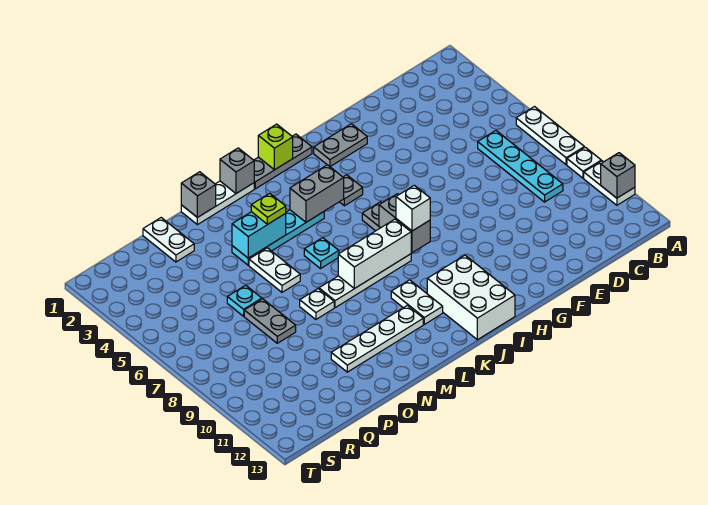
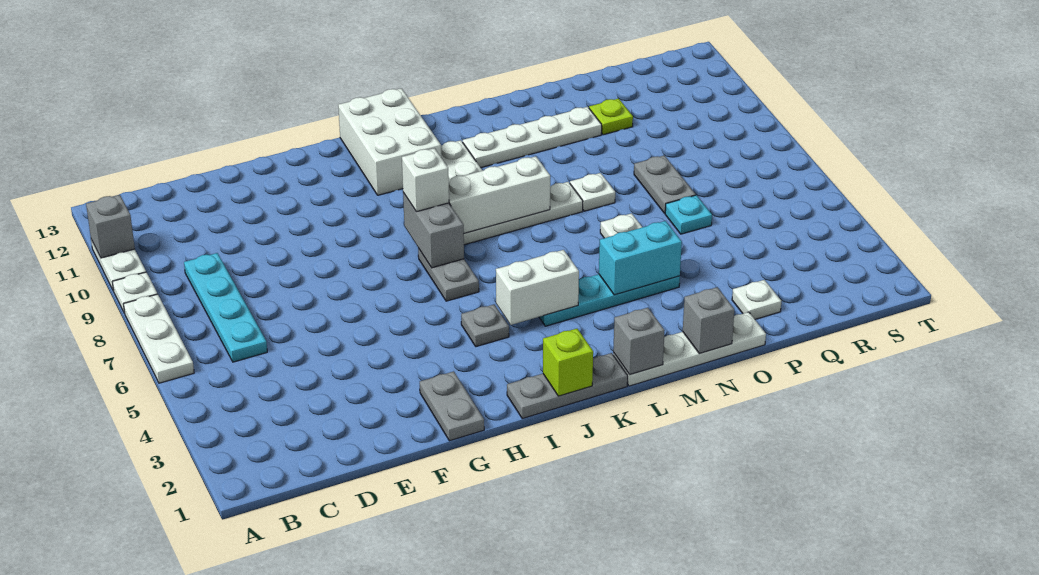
grey plate G2:H2 level 1 -> grey plate G1:G2 level 1
grey brick J4:K4 level 2 -> white brick J4:K4 level 2
white plate L1:N1 level 1 -> white plate L1:O1 level 1
cyan plate L6 level 1 -> none
lime plate M4 level 3 -> lime plate P11 level 1
white plate P1:P2 level 1 -> white plate P2 level 1

